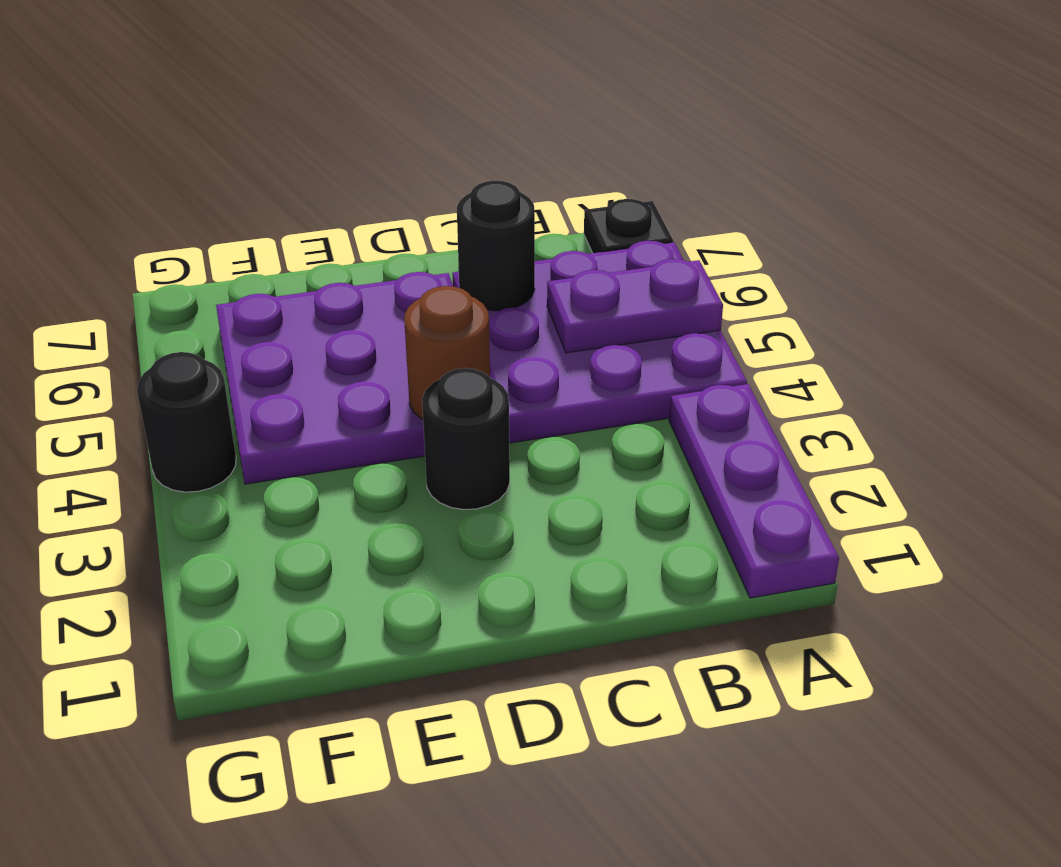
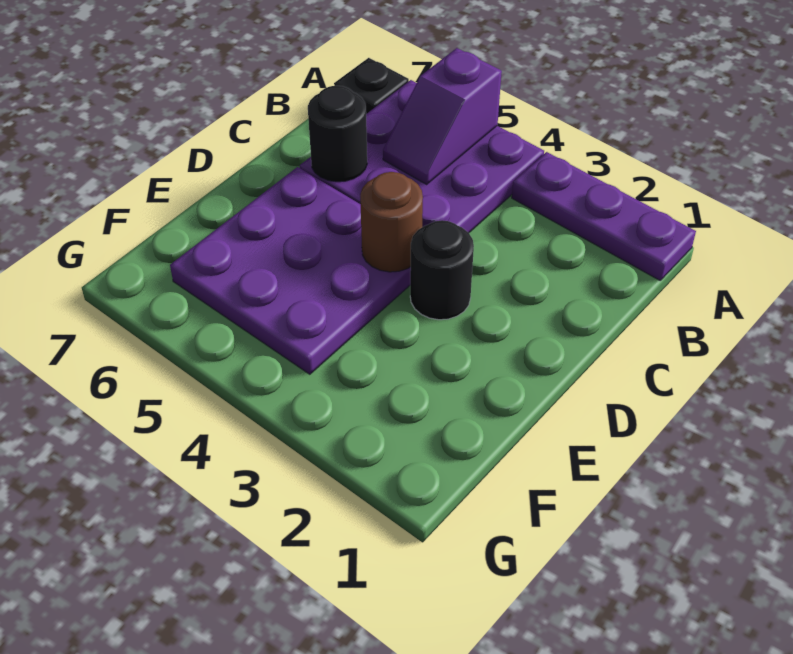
purple plate A5:B5 level 2 -> purple slope A5:B5 level 2 top A
black round brick G4 level 1 -> none

